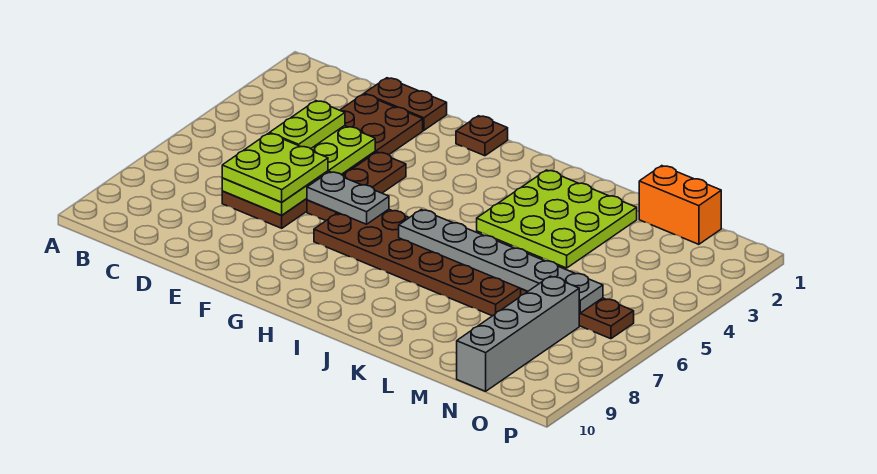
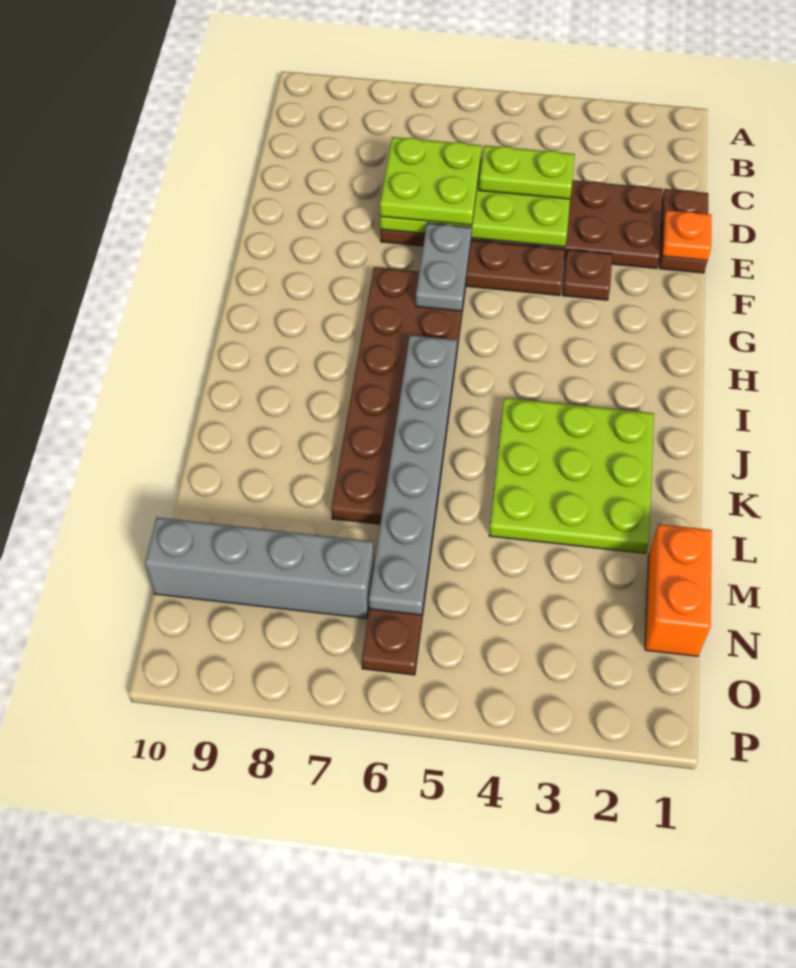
none -> orange plate E1 level 2
brown plate G1 level 1 -> brown plate F3 level 1

